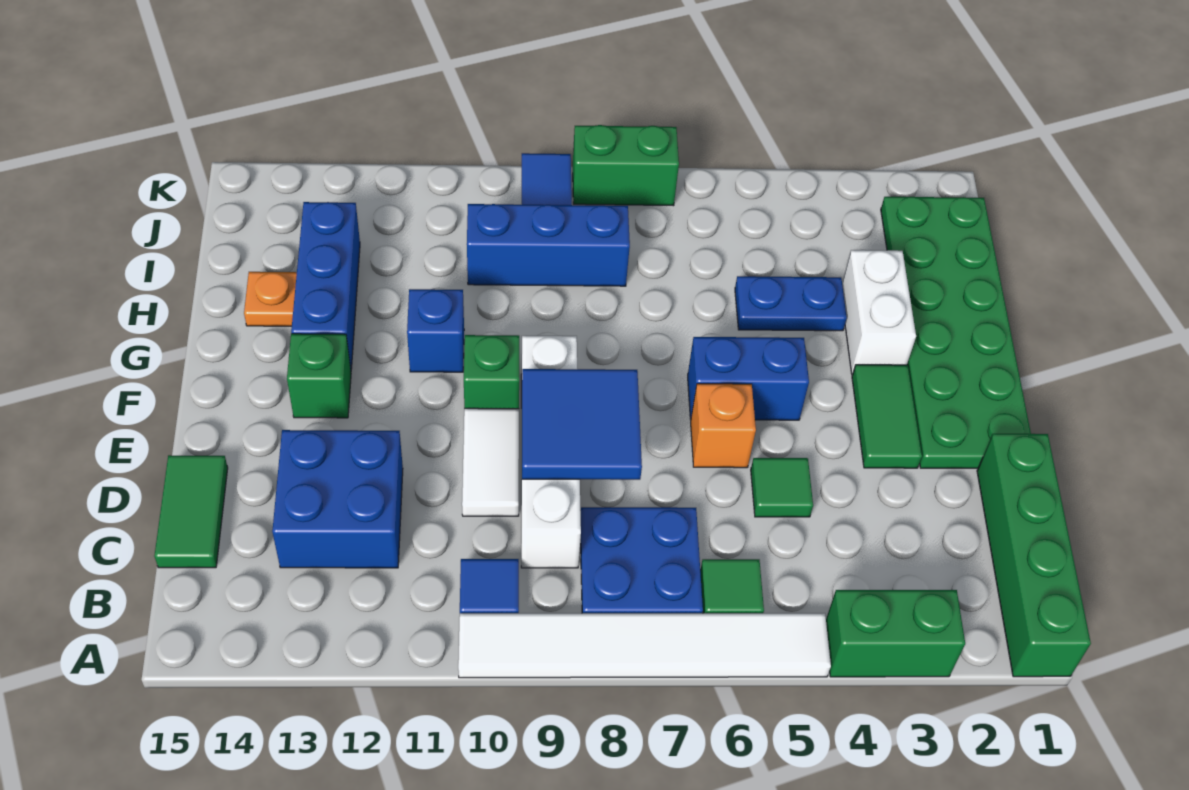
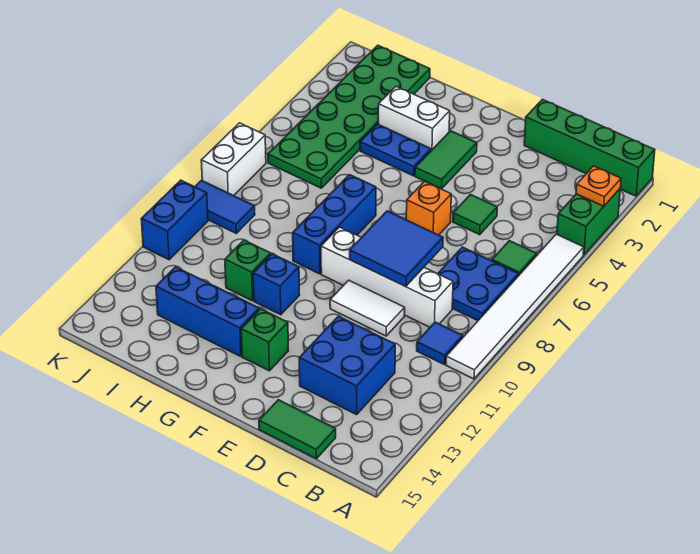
green plate E1:J2 level 1 -> green plate I1:J6 level 1
green tile E3:F3 level 1 -> green tile F3:F4 level 1
blue brick F5:F6 level 1 -> blue brick K10:K11 level 1
green brick F10 level 1 -> green brick H11 level 1
blue plate H4:H5 level 1 -> blue plate G4:H4 level 1
orange plate H14 level 1 -> orange plate A3 level 2
blue brick I8:I10 level 1 -> blue brick G7:G9 level 1
green brick K7:K8 level 1 -> white brick K7:K8 level 1

